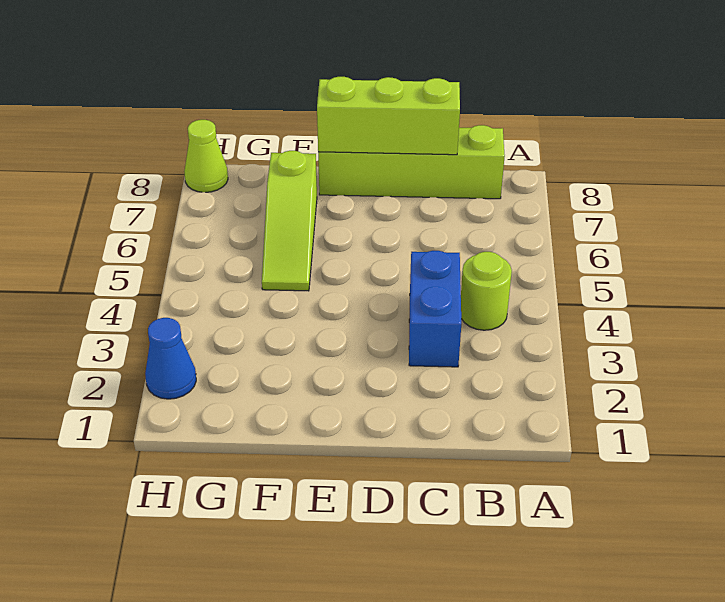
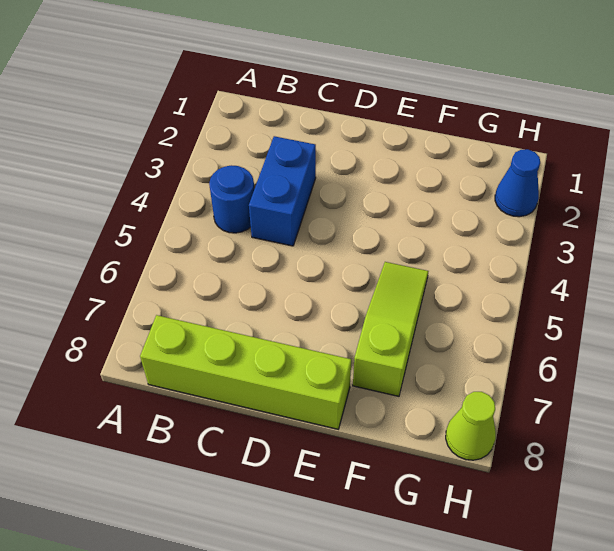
lime round brick B4 level 1 -> blue round brick B4 level 1
lime brick C8:E8 level 2 -> none

